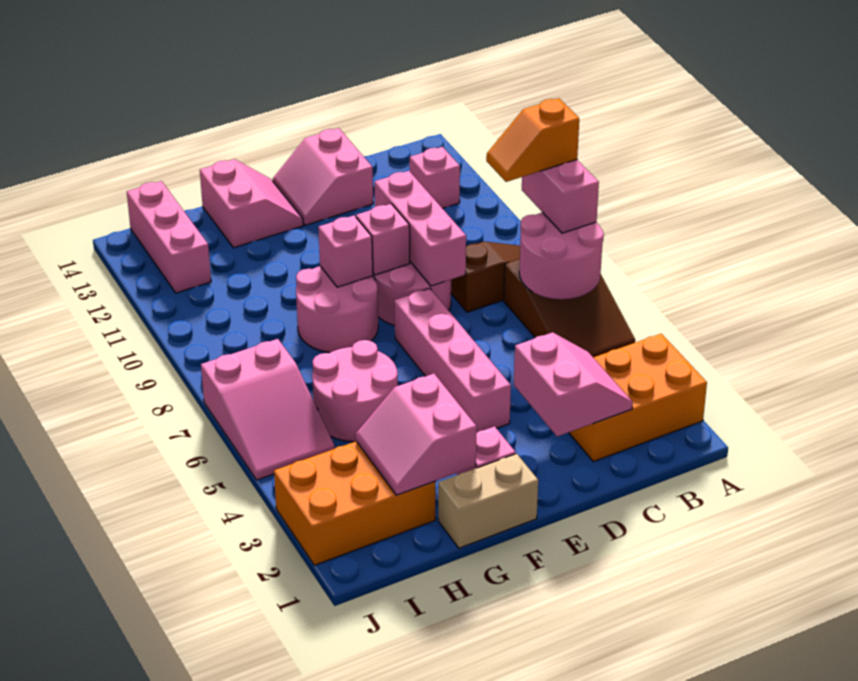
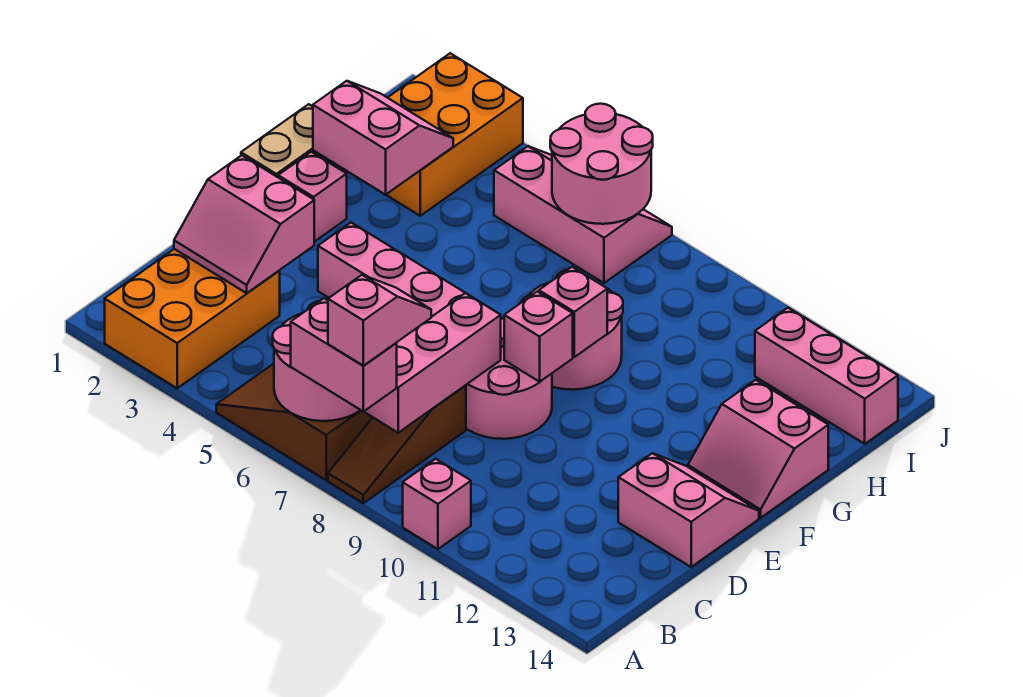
orange slope A8:B8 level 4 top A -> pink slope A8:B8 level 4 top A
pink brick B12 level 1 -> pink brick A10 level 1
pink brick D8:D10 level 2 -> pink brick B8:D8 level 2
pink round brick G5:H6 level 1 -> pink round brick I6:J7 level 2
pink slope I5:J7 level 1 top 7 -> pink slope I5:J7 level 1 top I

